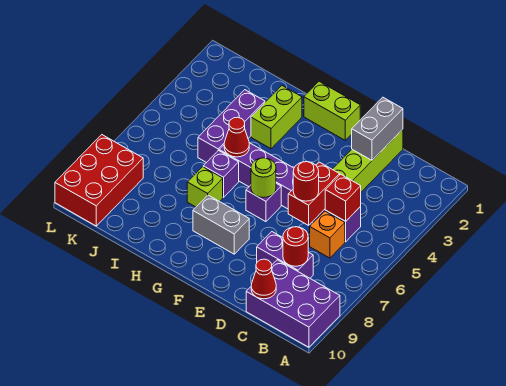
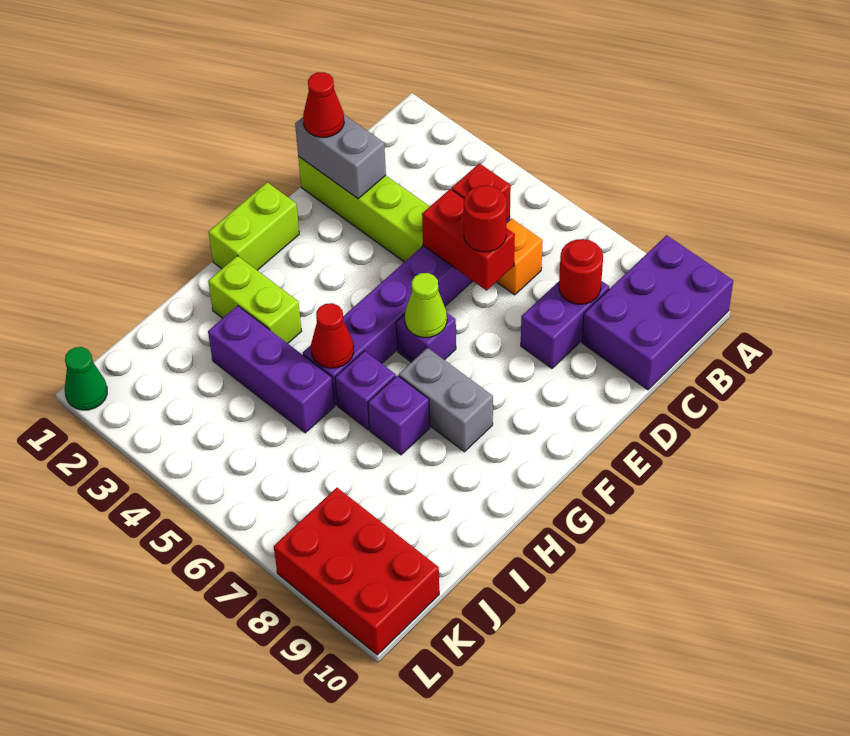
red cone C10 level 2 -> red cone D1 level 3
lime round brick F6 level 2 -> lime cone F6 level 2
grey brick F8:G8 level 1 -> grey brick G7:G8 level 1
lime brick H7 level 1 -> purple brick H7 level 1
none -> green cone L1 level 1

